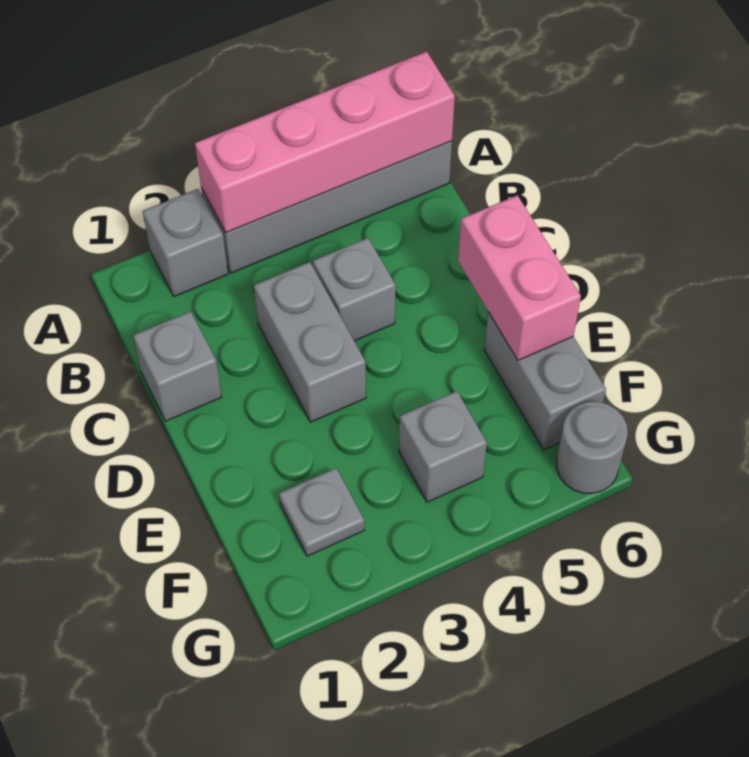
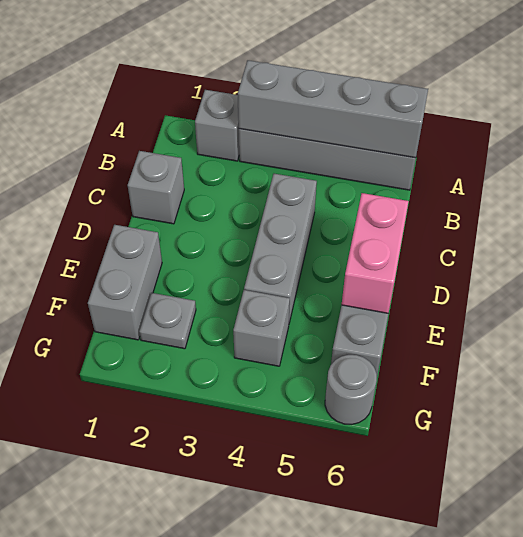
pink brick A3:A6 level 2 -> grey brick A3:A6 level 2
grey brick C3:D3 level 1 -> grey brick E1:F1 level 1
grey brick C4 level 1 -> grey brick C4:E4 level 1

